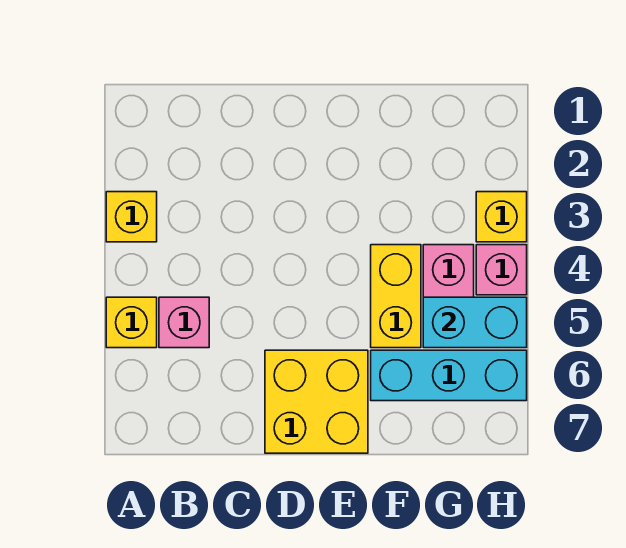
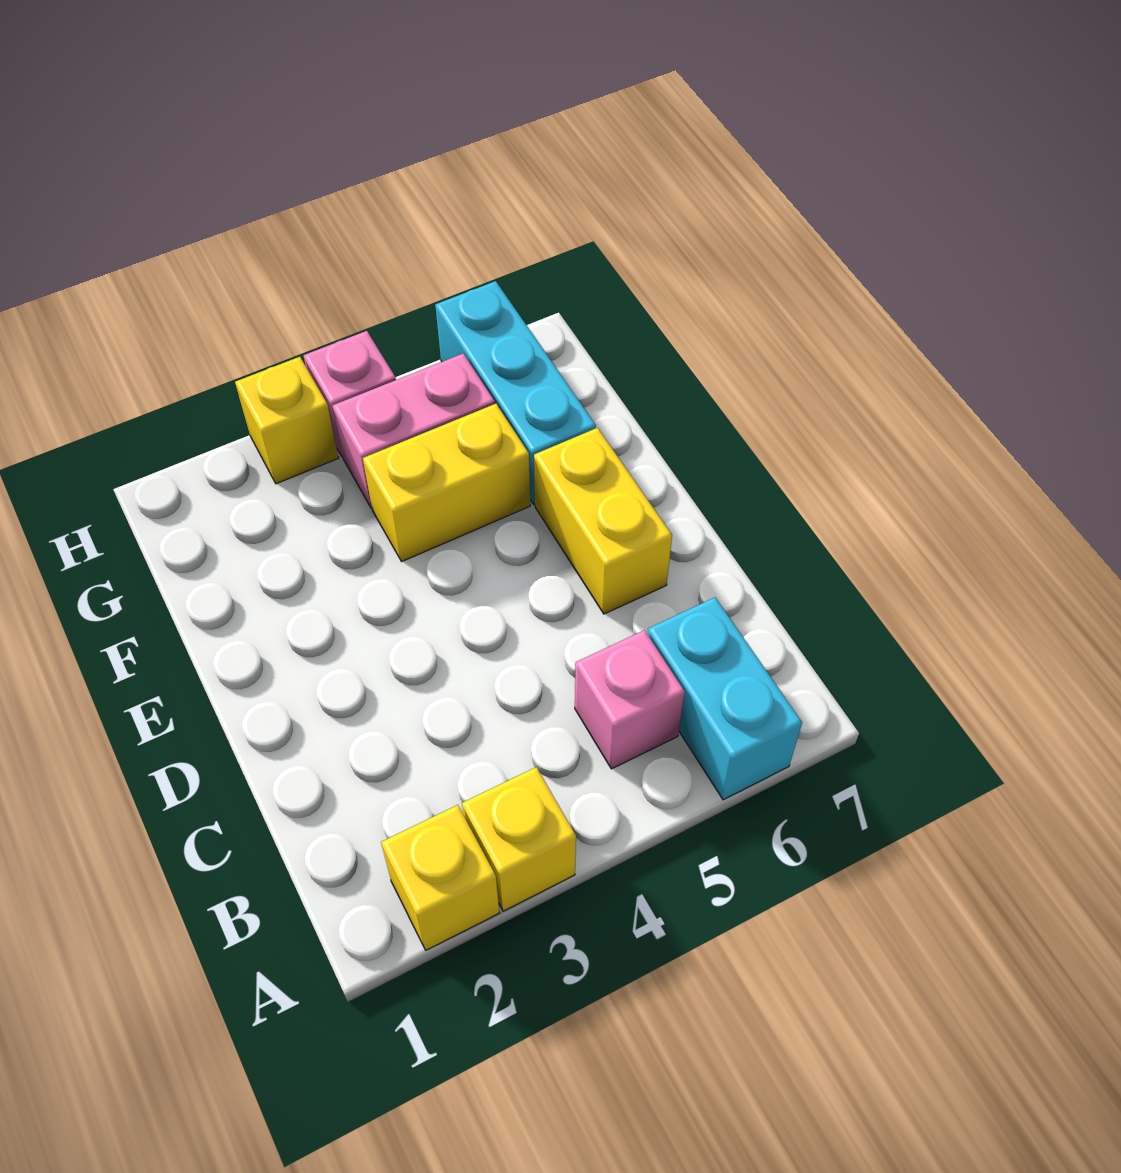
yellow brick A5 level 1 -> yellow brick A2 level 1
yellow brick D6:E7 level 1 -> yellow brick D6:E6 level 1
cyan brick G5:H5 level 2 -> cyan brick A6:B6 level 1

